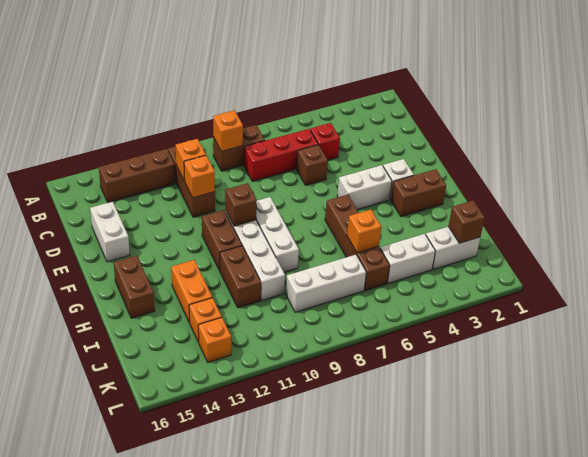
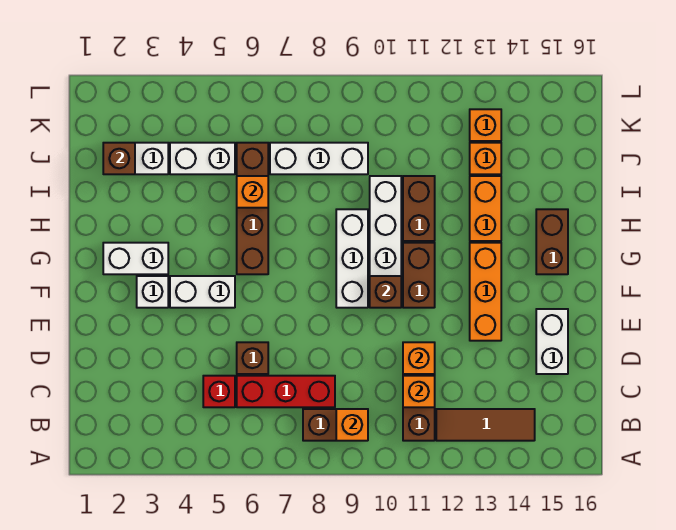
brown brick B12:B14 level 1 -> brown tile B12:B14 level 1
none -> orange brick E13:G13 level 1
brown brick G2:G3 level 1 -> white brick G2:G3 level 1

